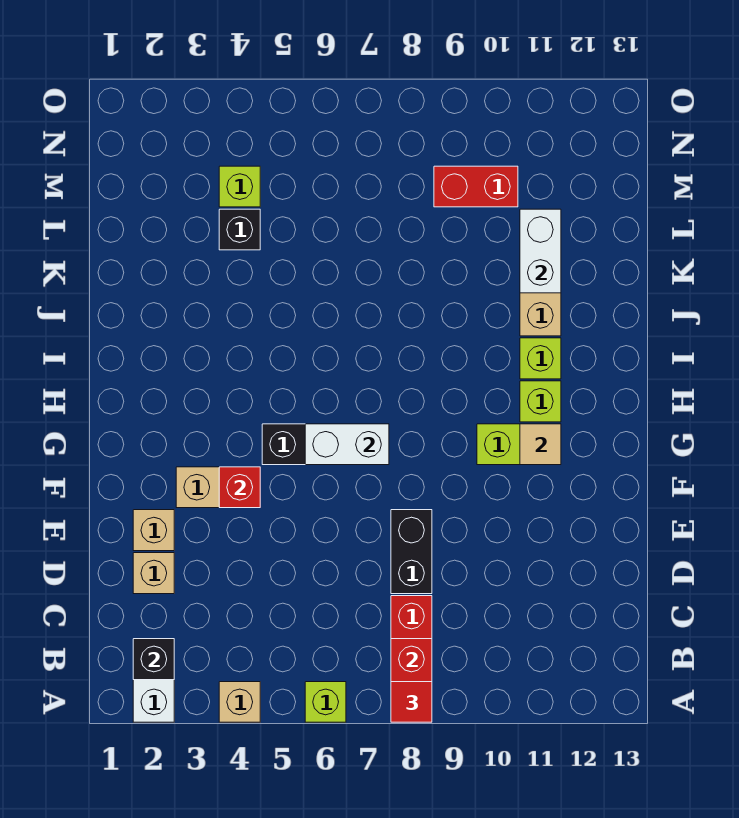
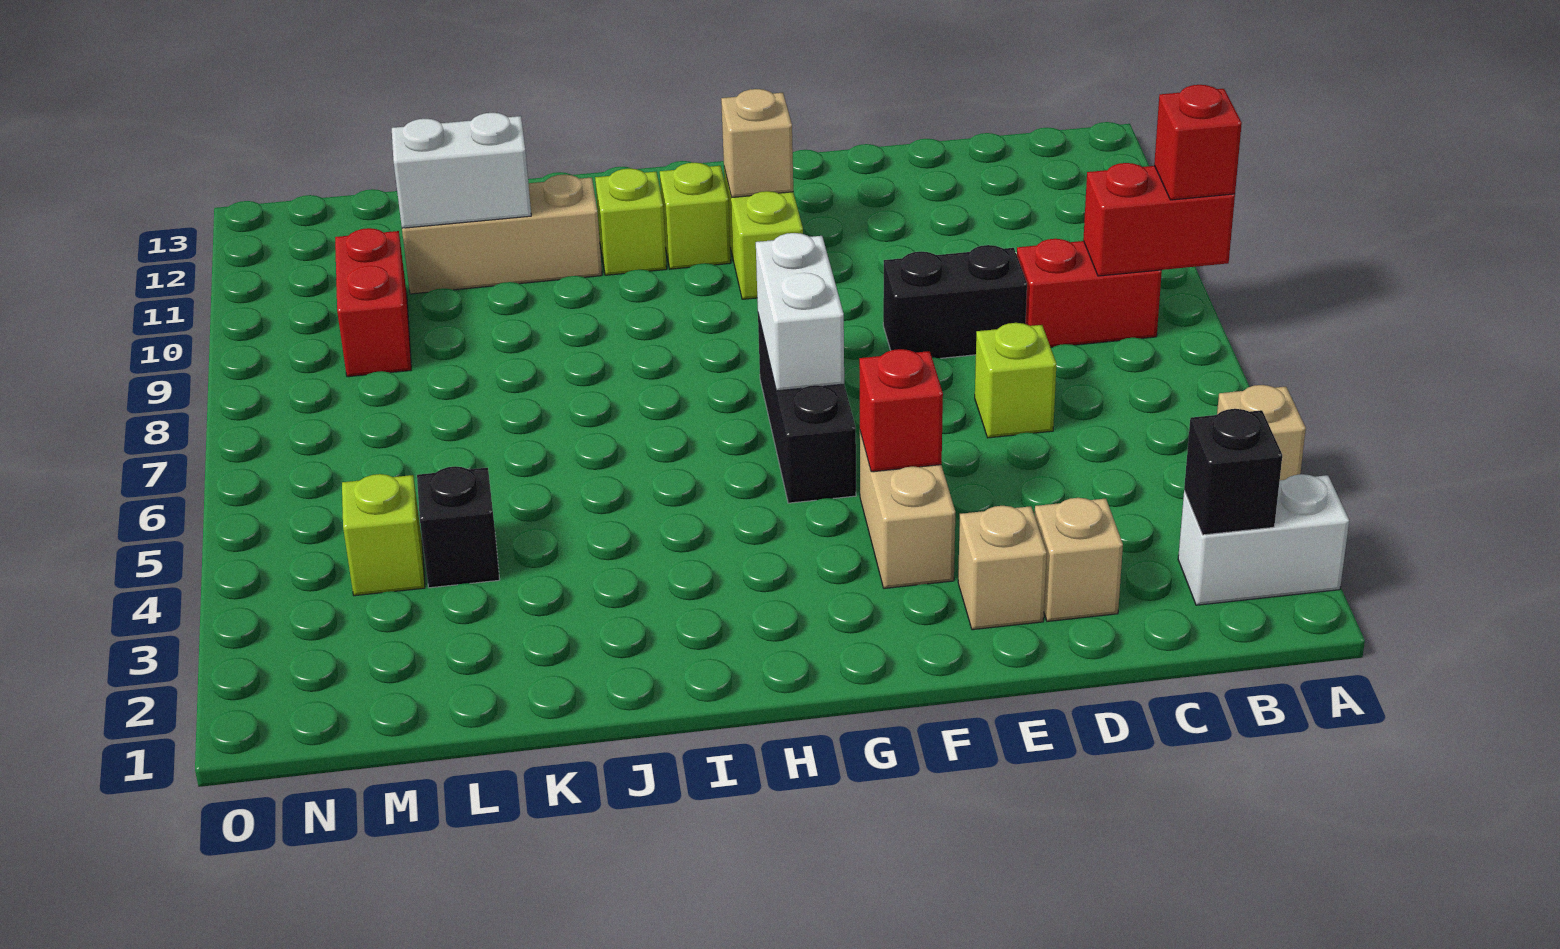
lime brick A6 level 1 -> lime brick D6 level 1
red tile A8 level 3 -> red brick A8 level 3
tan tile G11 level 2 -> tan brick G11 level 2

